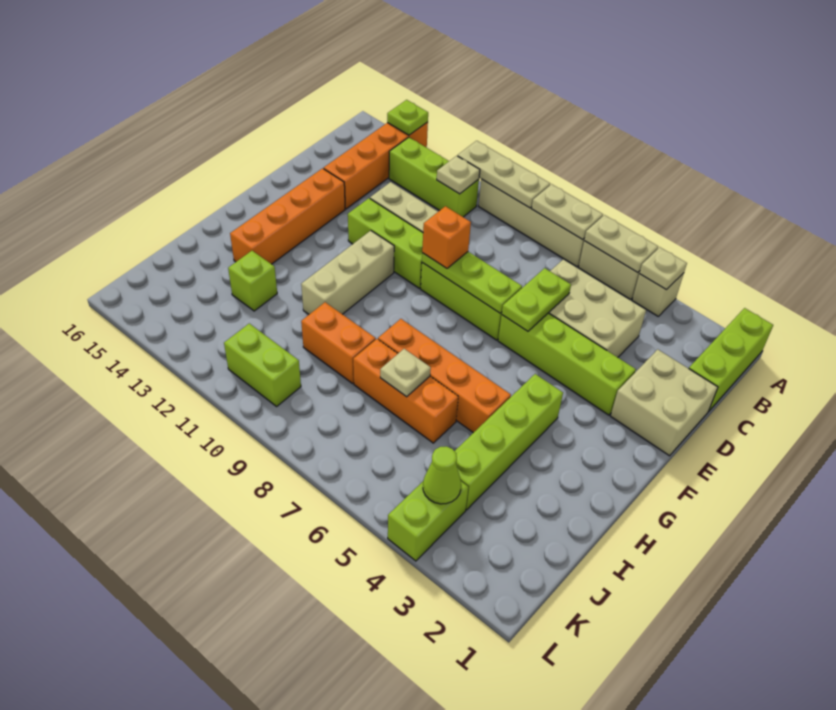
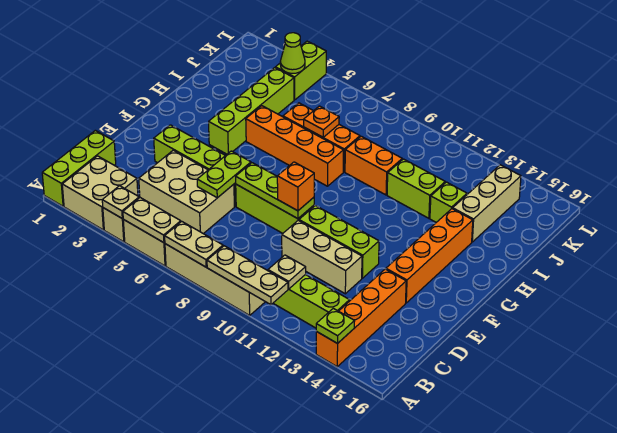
tan brick D1:E2 level 1 -> tan brick A2:B3 level 1
tan brick F11:H11 level 1 -> tan brick I14:K14 level 1
tan plate I7 level 2 -> orange plate I7 level 2
lime brick K10:K11 level 1 -> lime brick I11:I12 level 1

